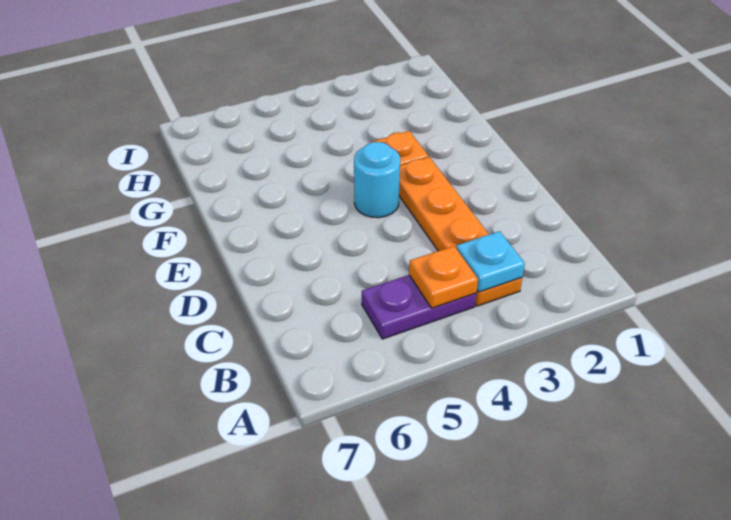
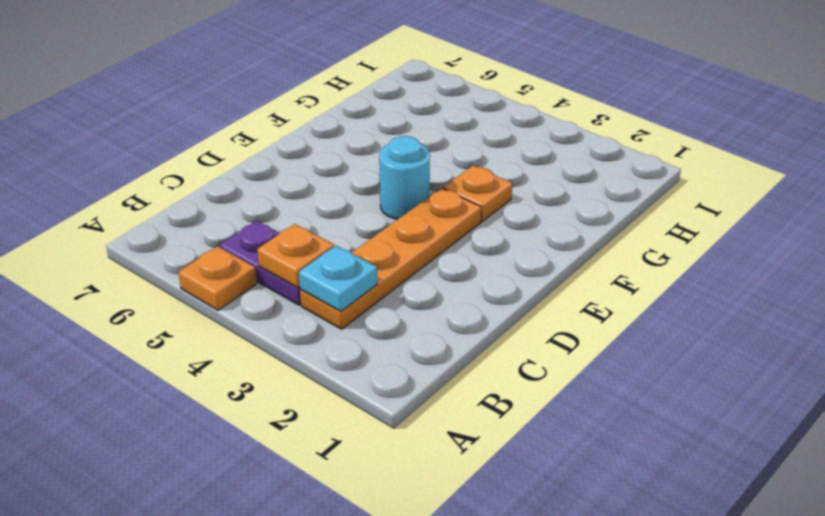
none -> orange plate A5 level 1

